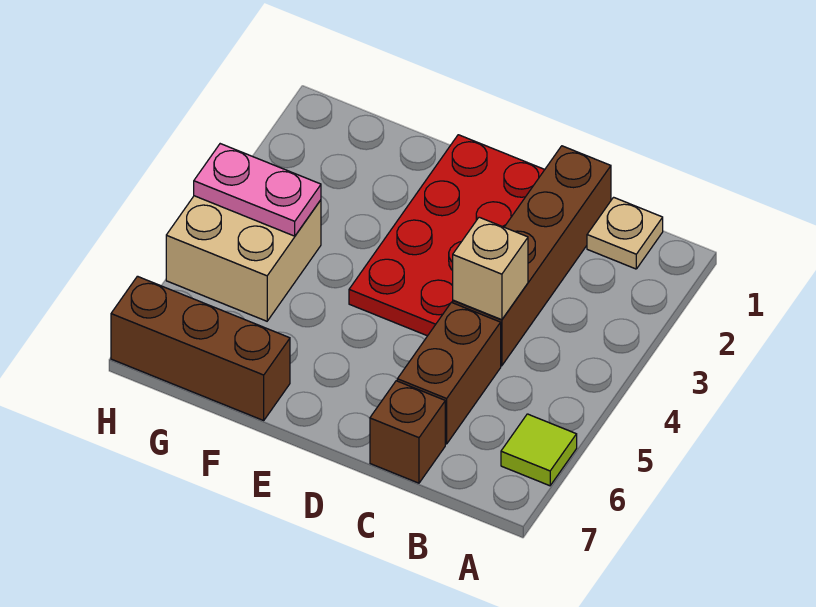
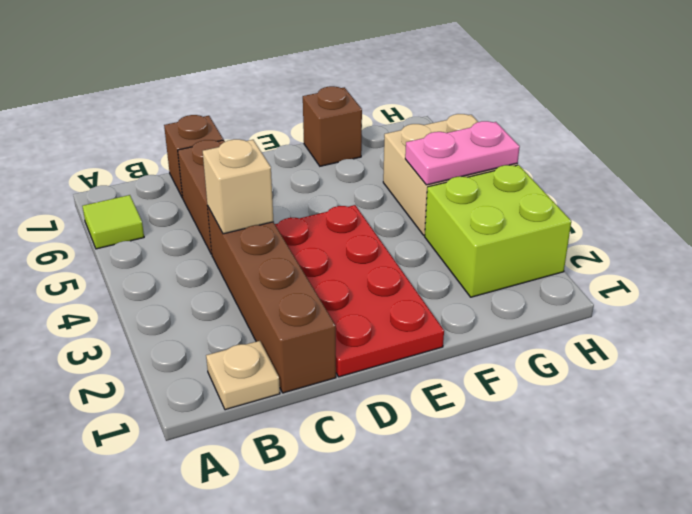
brown brick F7:H7 level 1 -> brown brick F7 level 1
none -> lime brick G2:H3 level 1

